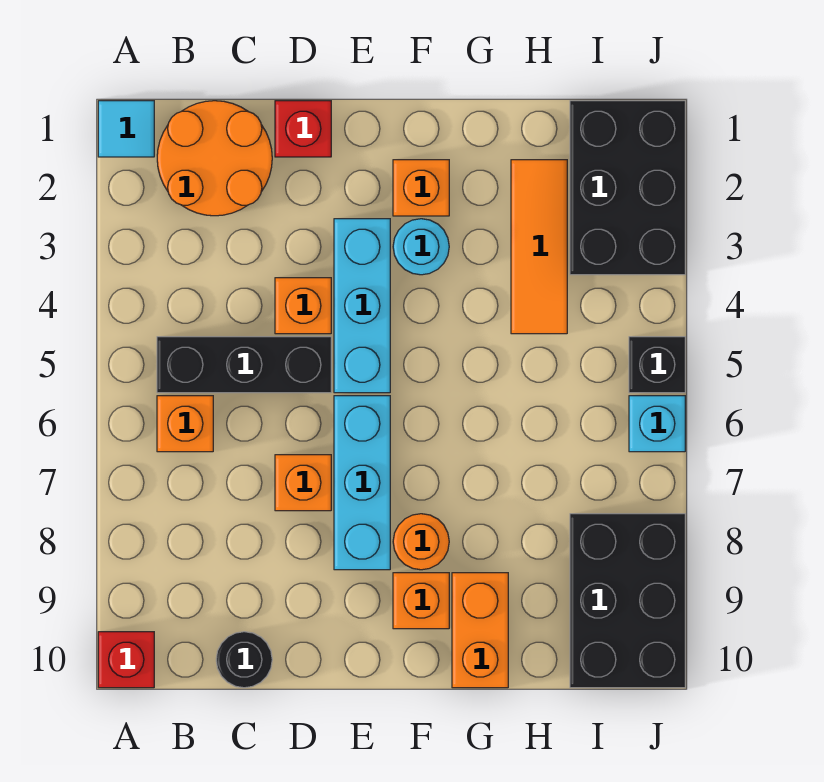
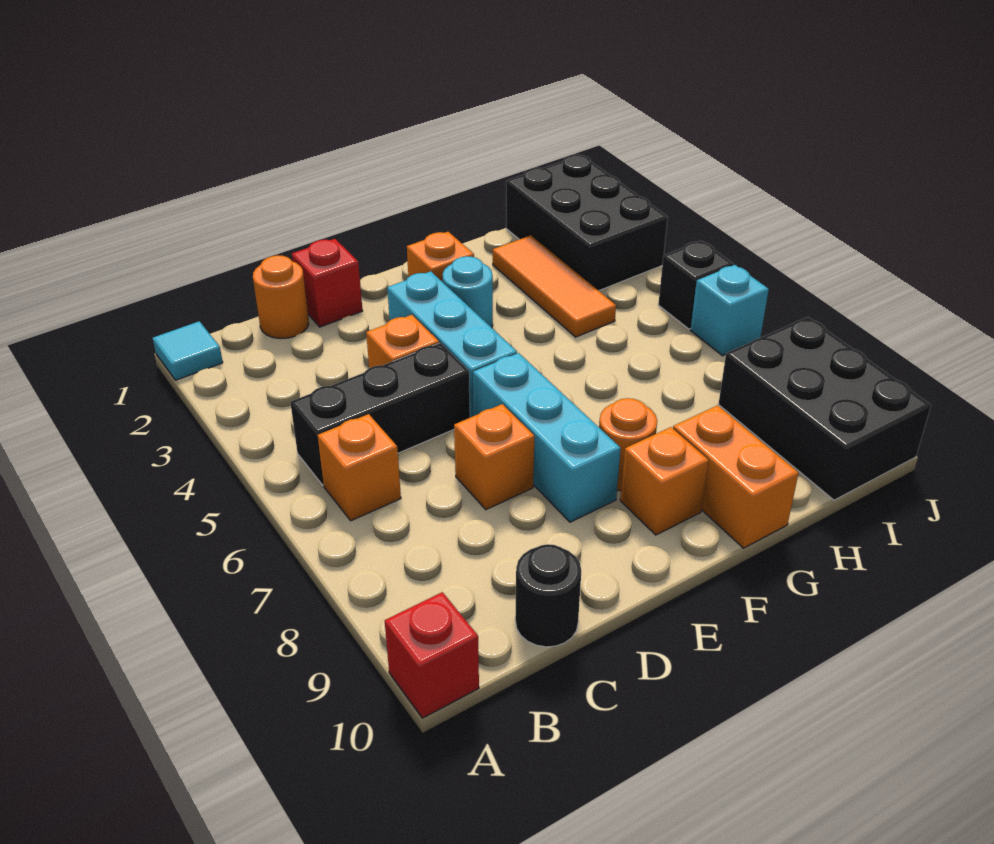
orange round brick B1:C2 level 1 -> orange round brick C1 level 1

